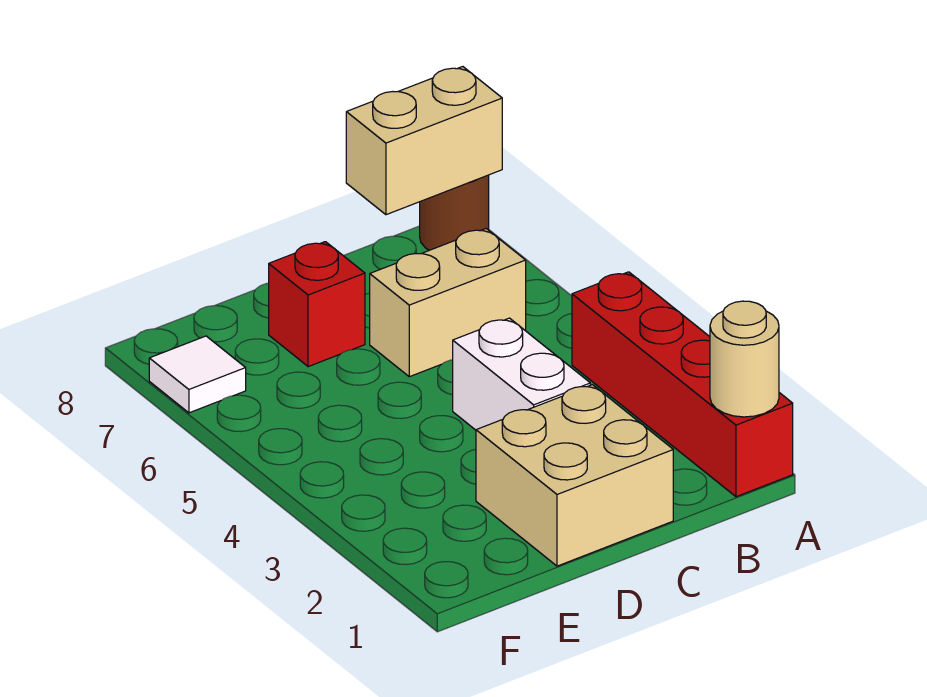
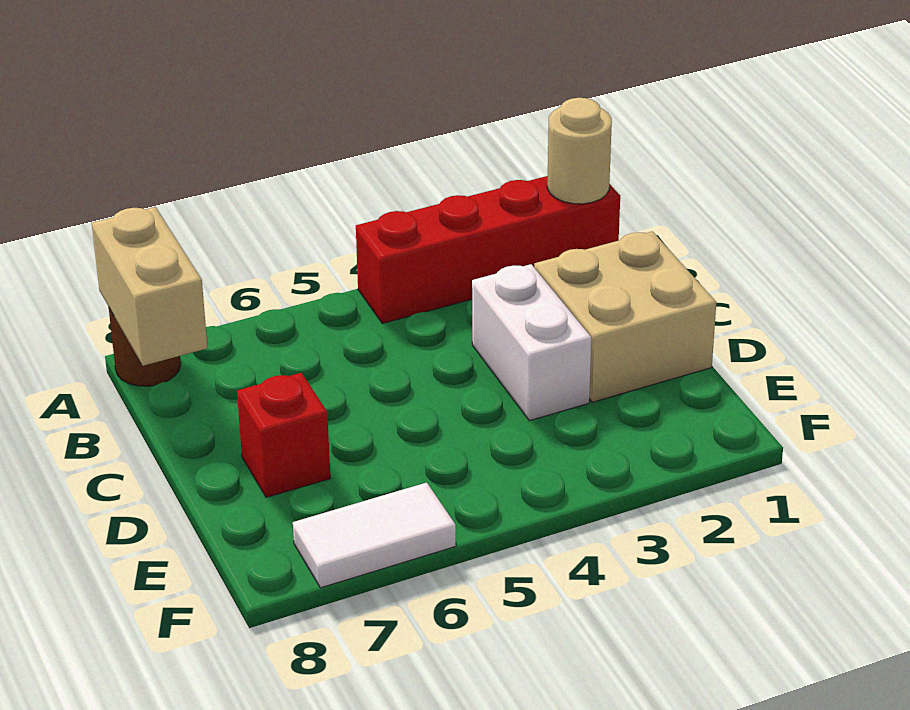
tan brick B6:C6 level 1 -> none
white brick C3:C4 level 1 -> white brick C3:D3 level 1
white tile F7 level 1 -> white tile F6:F7 level 1

